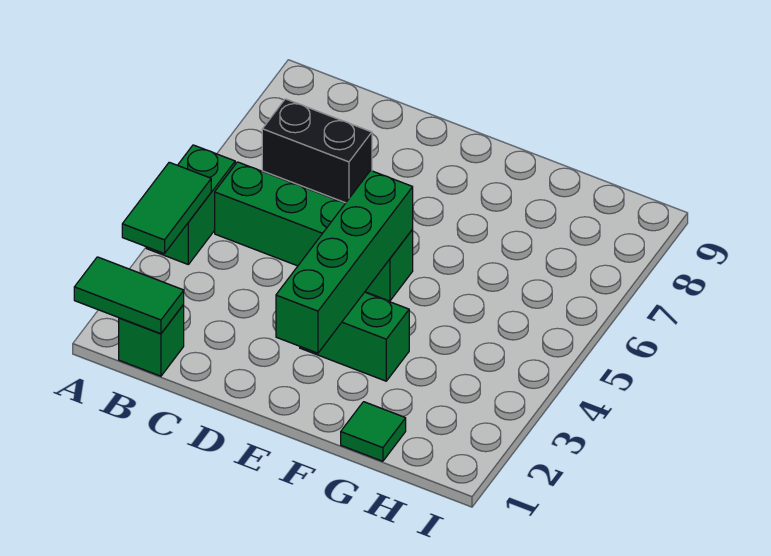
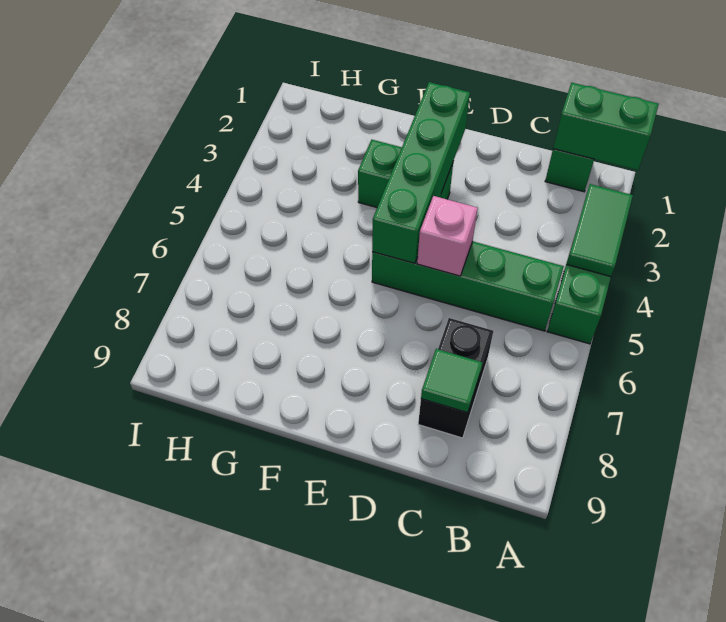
green tile A1:B1 level 2 -> green brick A1:B1 level 2
black brick B7:C7 level 1 -> black brick C7:C8 level 1
none -> pink brick D5 level 2
green tile G1 level 1 -> green tile C8 level 2

